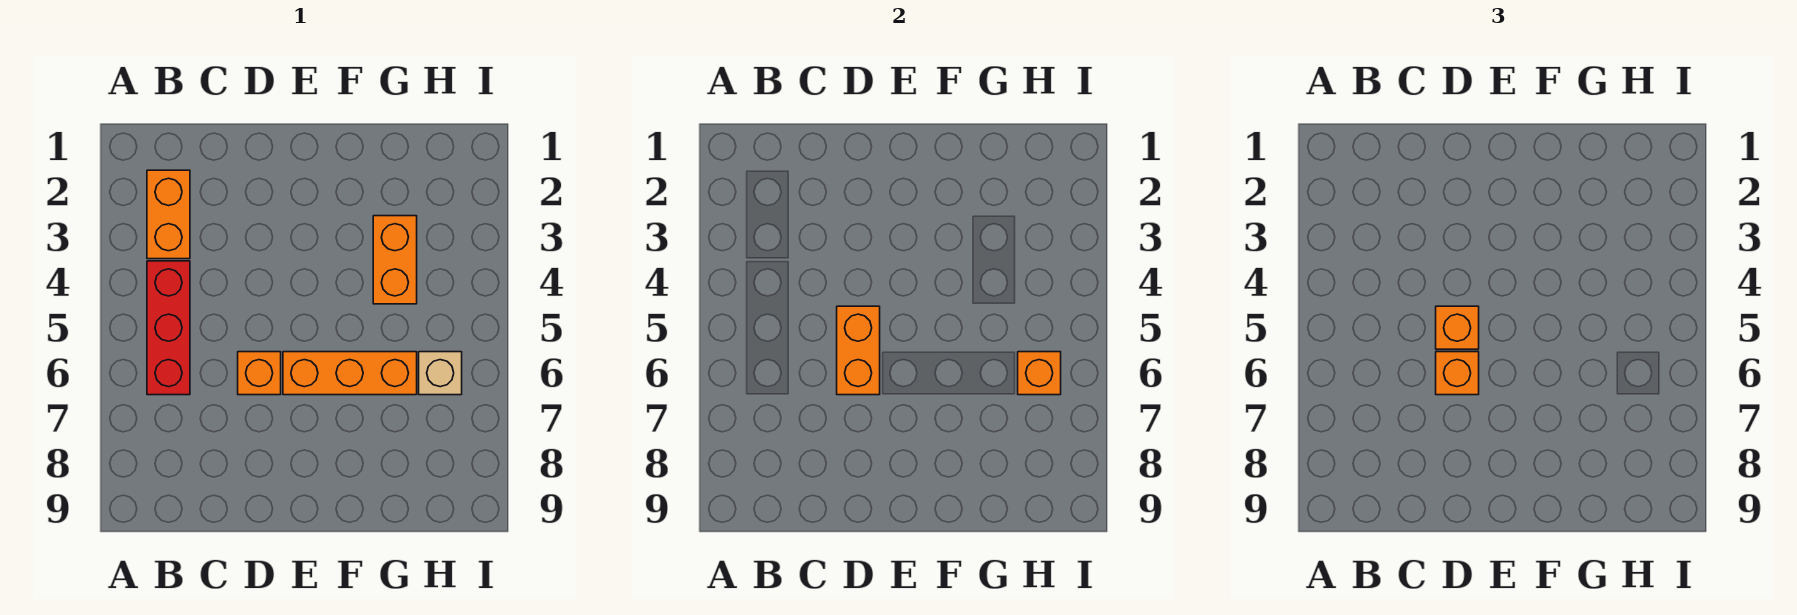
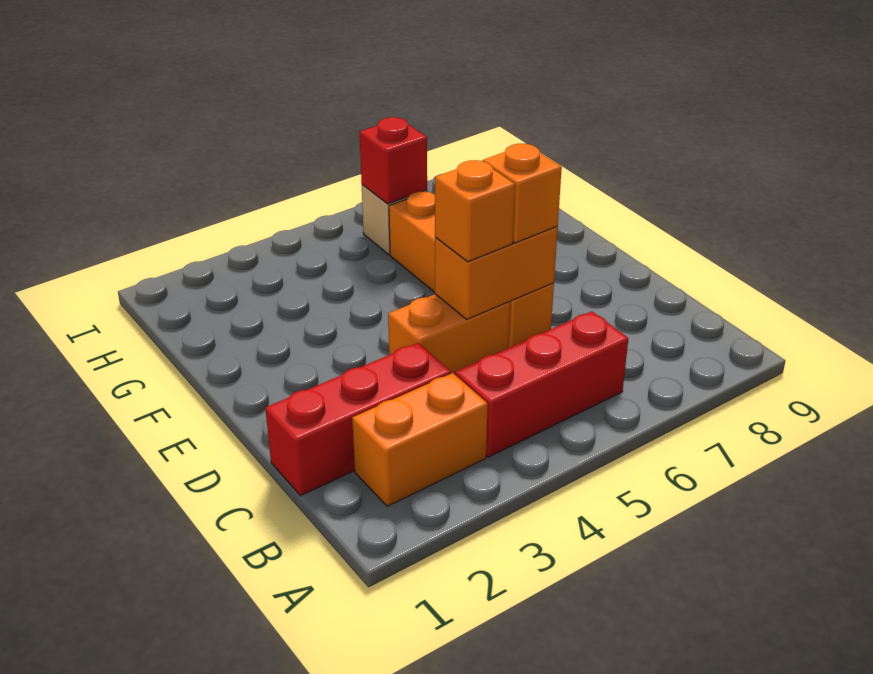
none -> red brick C1:C3 level 1
orange brick G3:G4 level 1 -> orange brick D4:D5 level 1
orange brick H6 level 2 -> red brick H6 level 2

